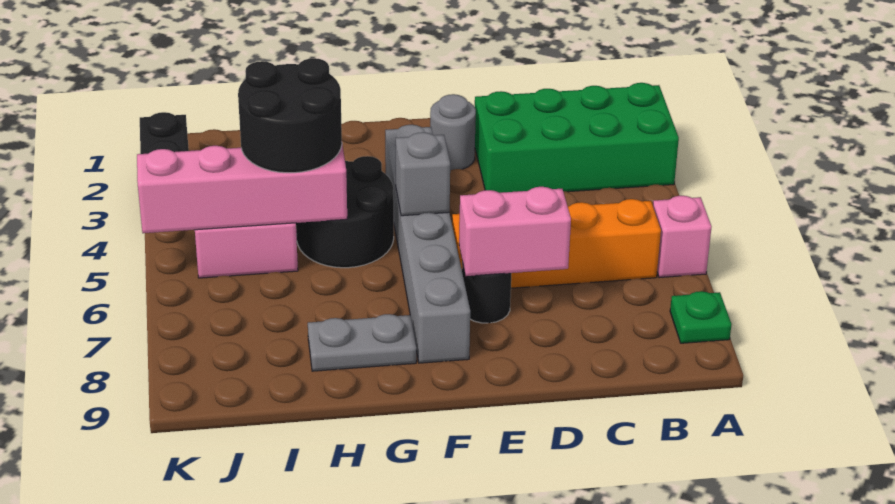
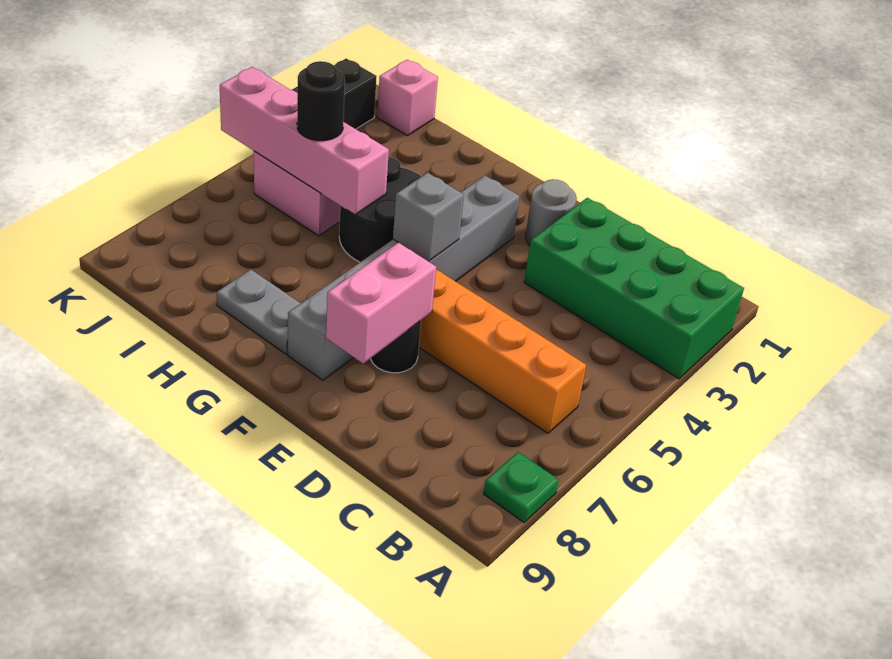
pink brick A6 level 1 -> pink brick J1 level 1
pink brick D7:E7 level 2 -> pink brick E7:E8 level 2
black round brick H4:I5 level 3 -> black round brick I5 level 3

